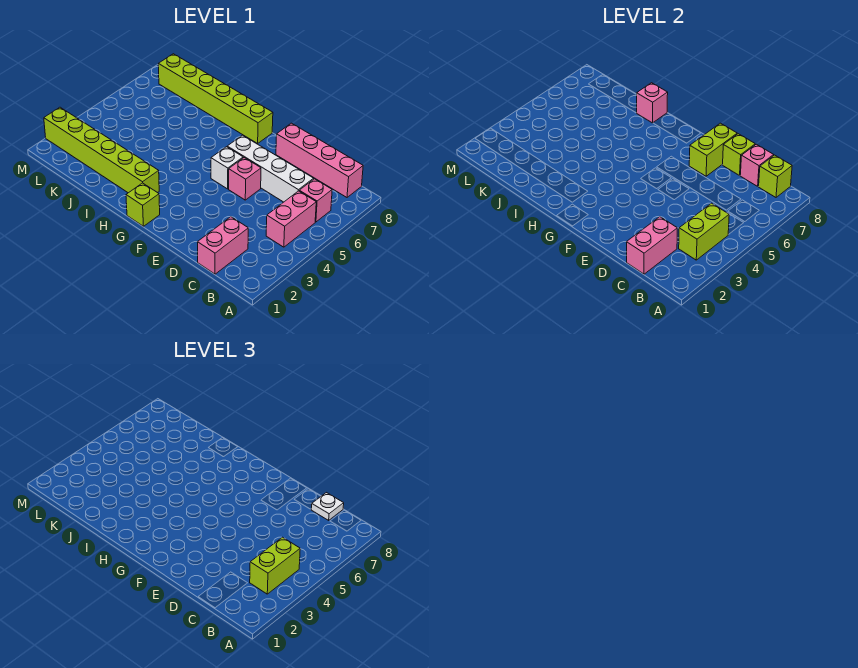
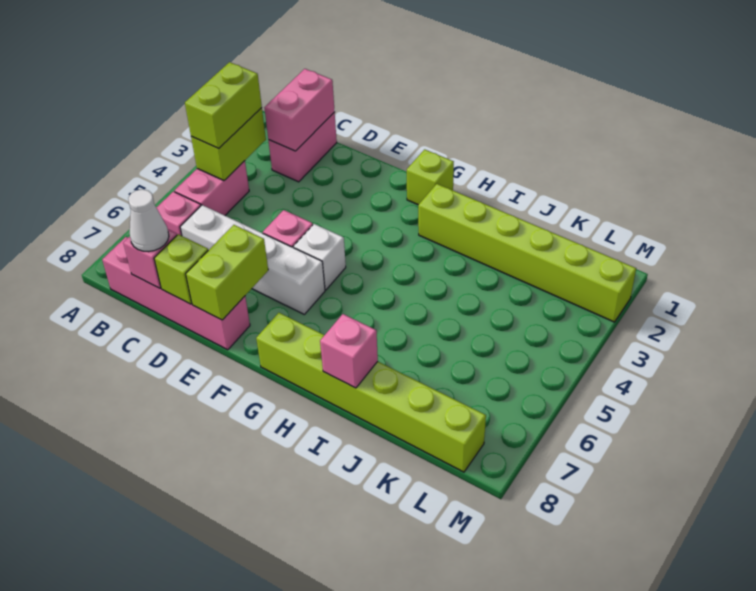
lime brick B8 level 2 -> none
white plate C8 level 3 -> white cone C8 level 3

